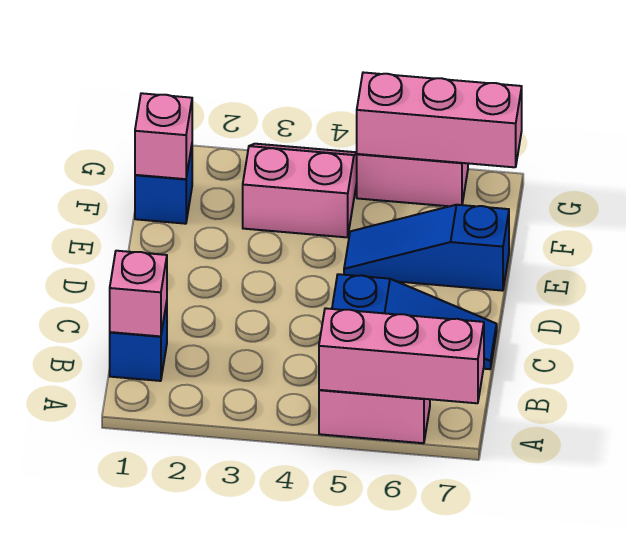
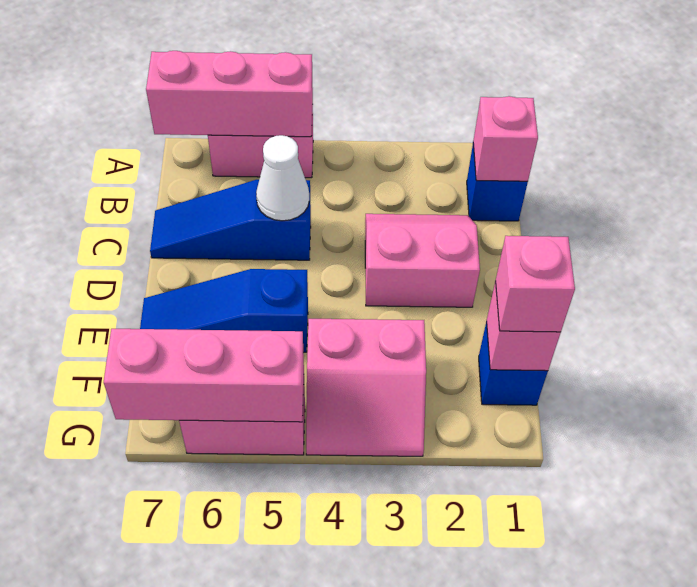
none -> pink slope C2:D3 level 1 top D
none -> white cone C5 level 2
blue slope E5:E7 level 1 top 7 -> blue slope E5:E7 level 1 top 5
none -> pink brick F1 level 3

